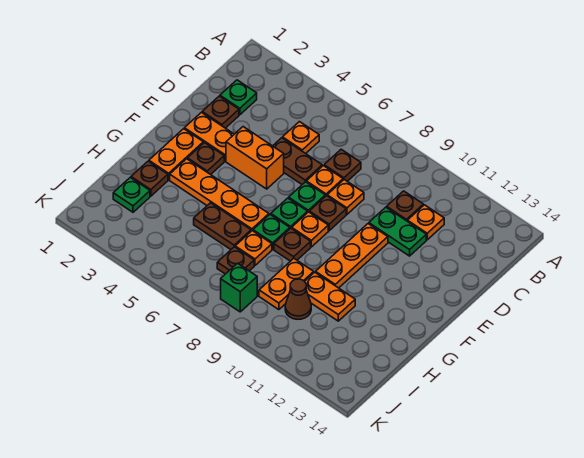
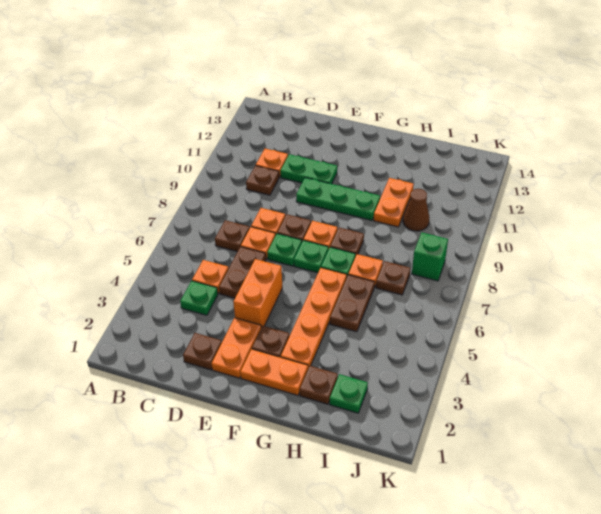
green plate C2 level 1 -> green plate C4 level 1
green plate D10:D11 level 1 -> green plate D11:E11 level 1
orange plate E10:G10 level 1 -> green plate E10:G10 level 1
orange plate H9:I9 level 1 -> none

